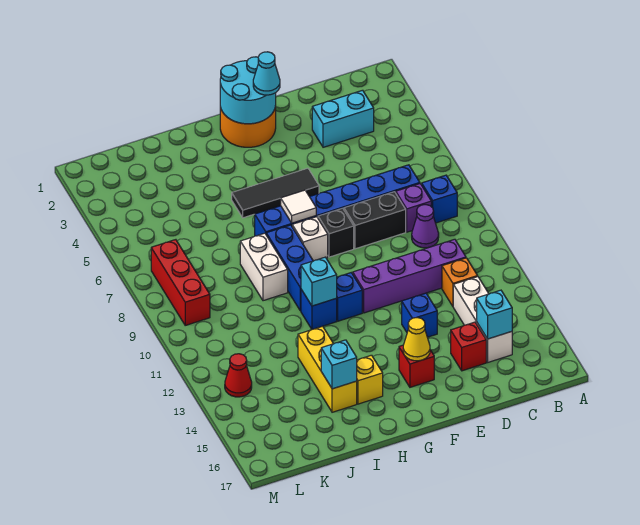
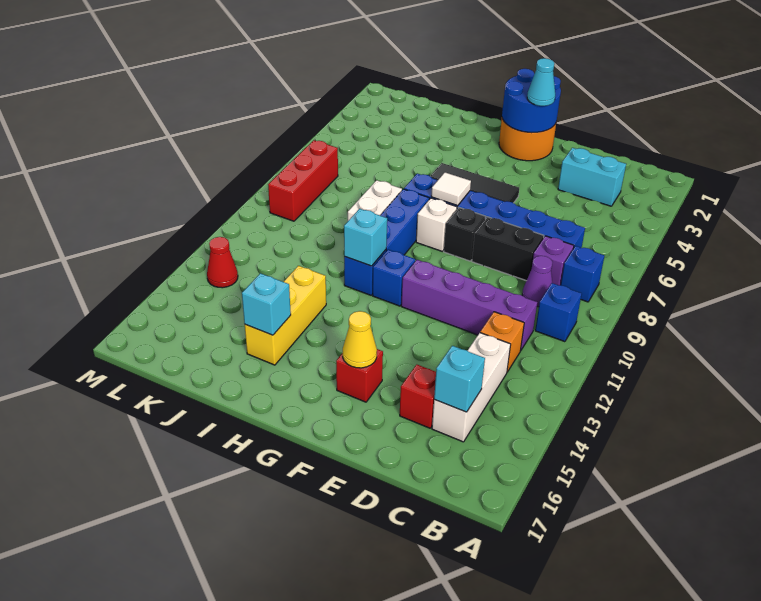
blue brick E13 level 1 -> blue brick B10 level 1
cyan round brick F1:G2 level 2 -> blue round brick F1:G2 level 2
yellow brick H15 level 1 -> none

